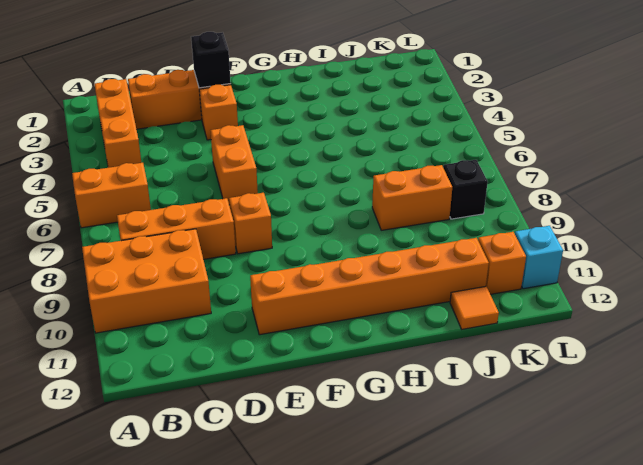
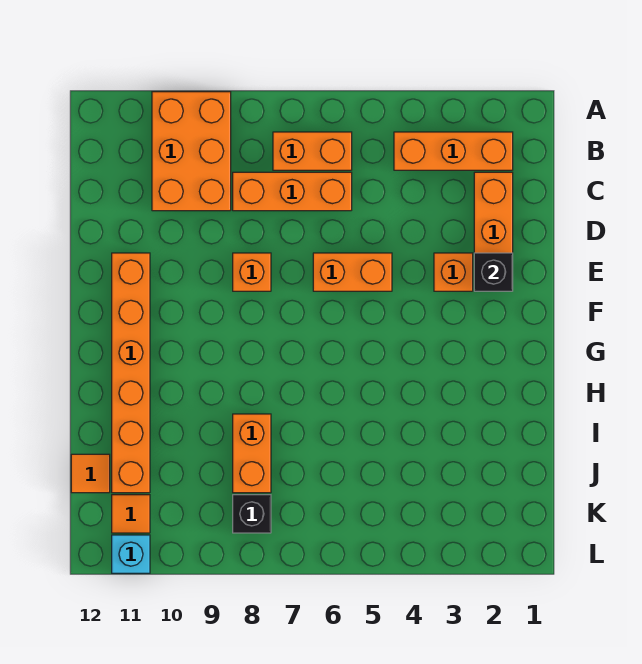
orange brick A6:B6 level 1 -> orange brick B6:B7 level 1
orange brick B8:D8 level 1 -> orange brick C6:C8 level 1
orange brick K11 level 1 -> orange tile K11 level 1

